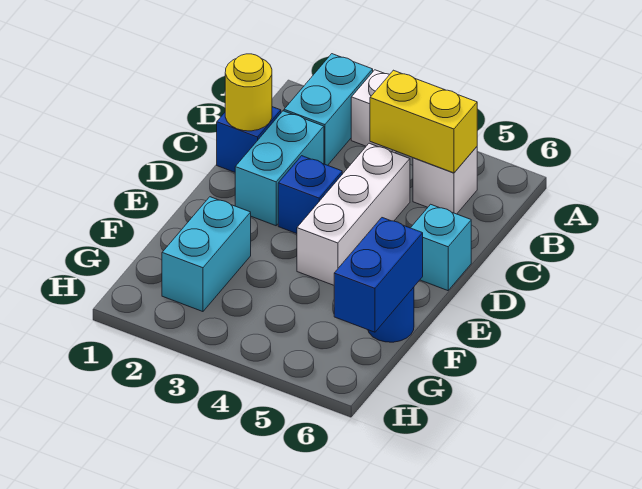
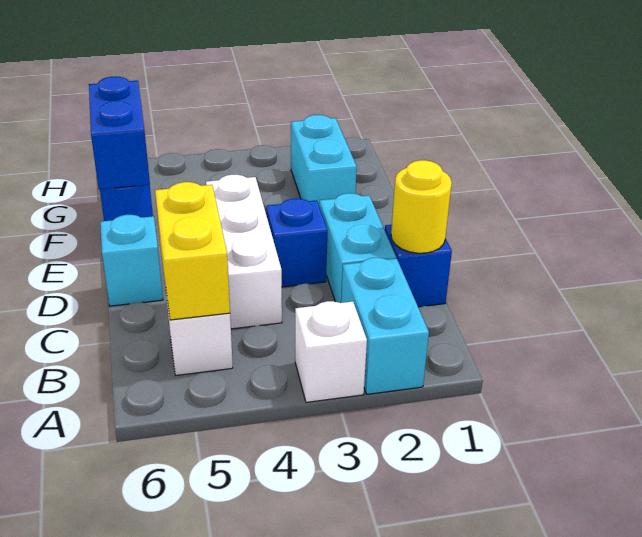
yellow brick B4:B5 level 2 -> yellow brick B5:C5 level 2

